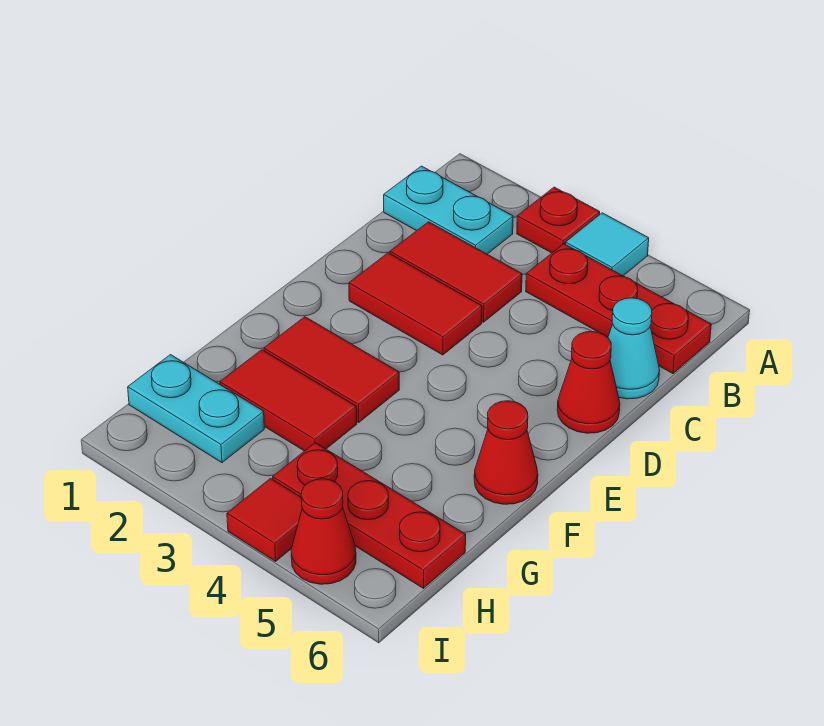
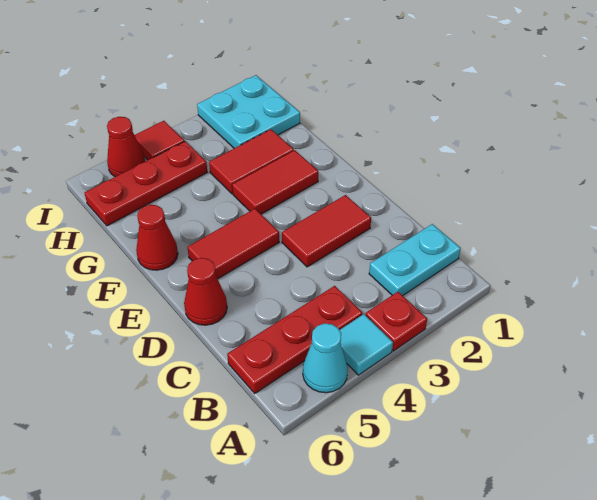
red tile C2:C3 level 1 -> red tile E4:E5 level 1
cyan cone C6 level 1 -> cyan cone A5 level 1
cyan plate H1:H2 level 1 -> cyan plate H1:I2 level 1

